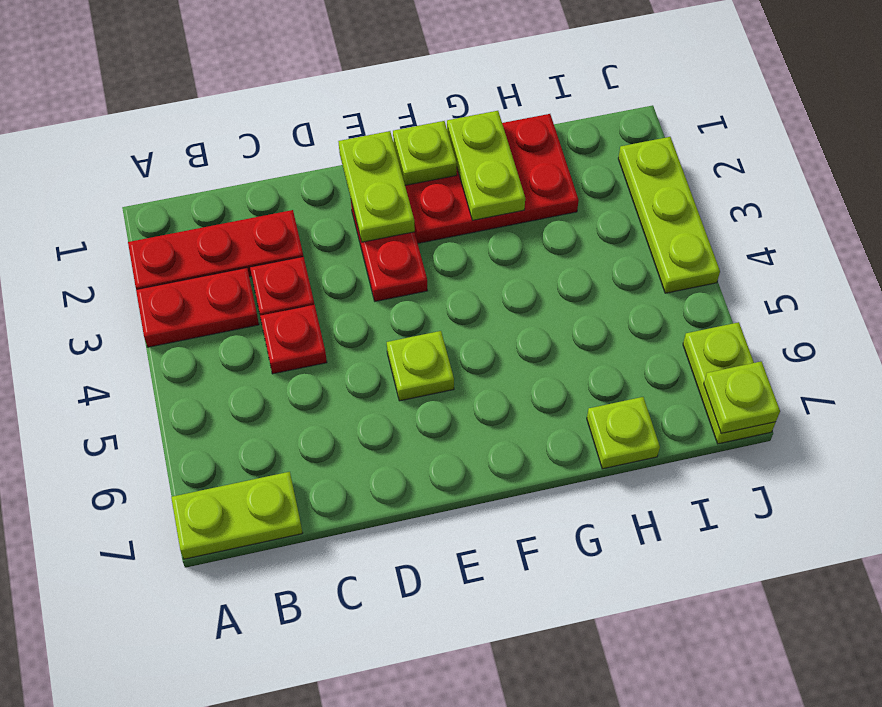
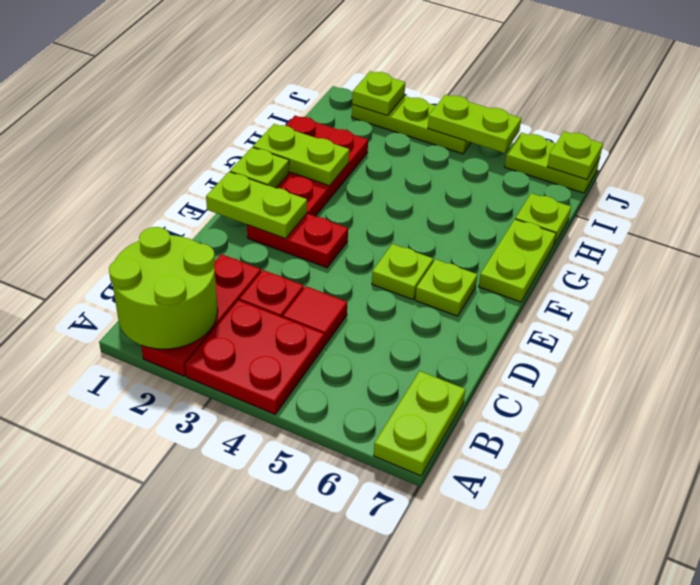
none -> lime round brick A1:B2 level 2
red plate A3:B3 level 1 -> red plate A3:B4 level 1
red plate C4 level 1 -> red tile C4 level 1
none -> lime plate E6 level 1
none -> lime plate F7:G7 level 1
none -> lime plate J2 level 2
none -> lime plate J4:J5 level 2

